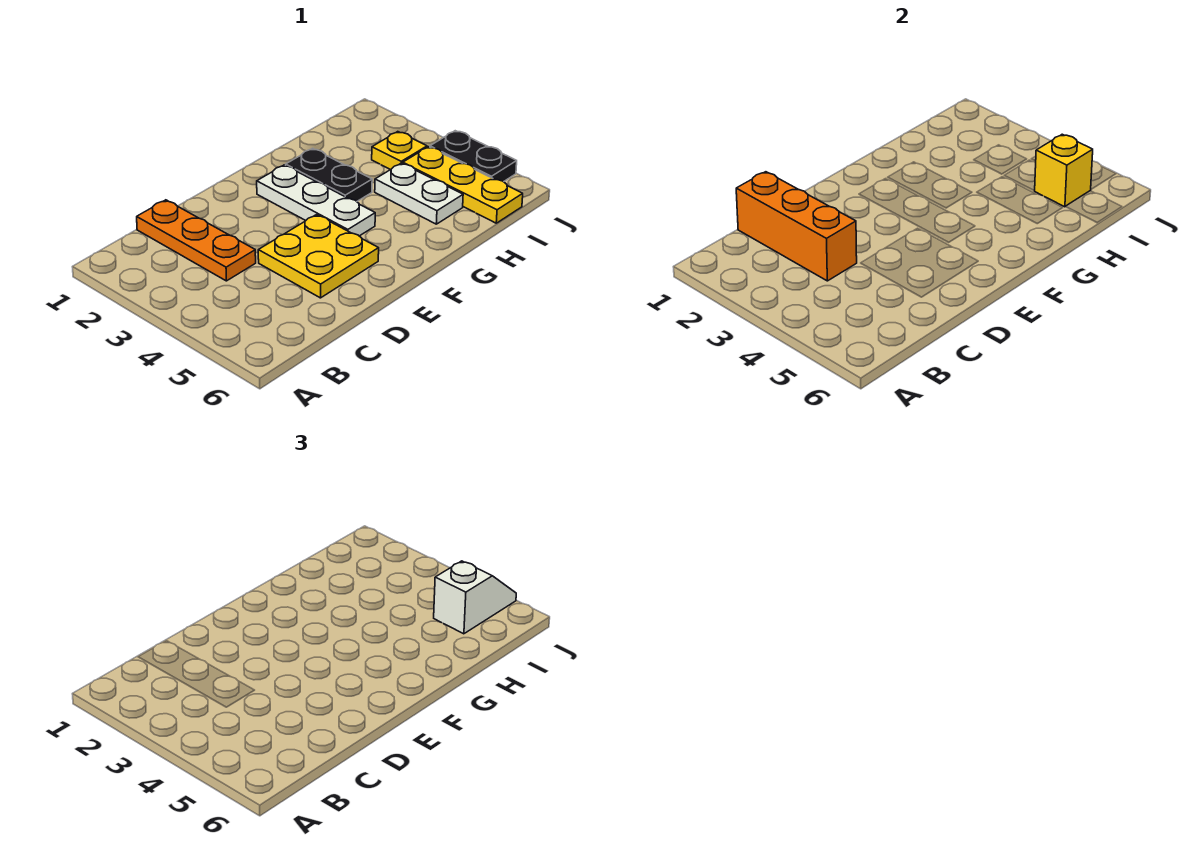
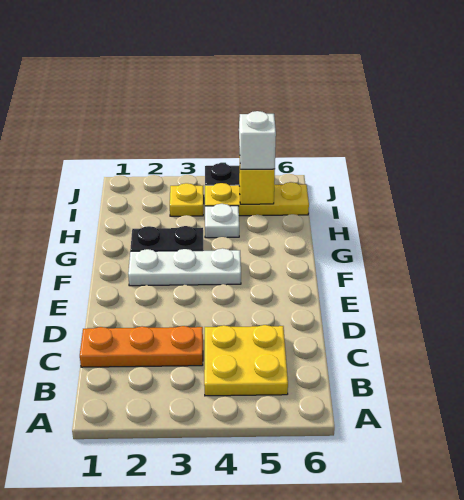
orange brick C1:C3 level 2 -> none
yellow plate D4:E5 level 1 -> yellow plate B4:C5 level 1
white plate H4:H5 level 1 -> white plate H4 level 1

